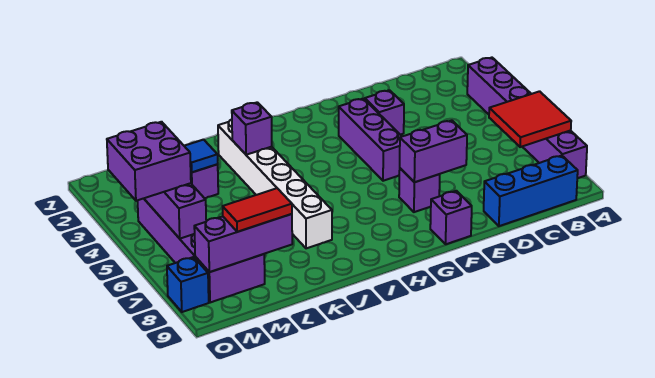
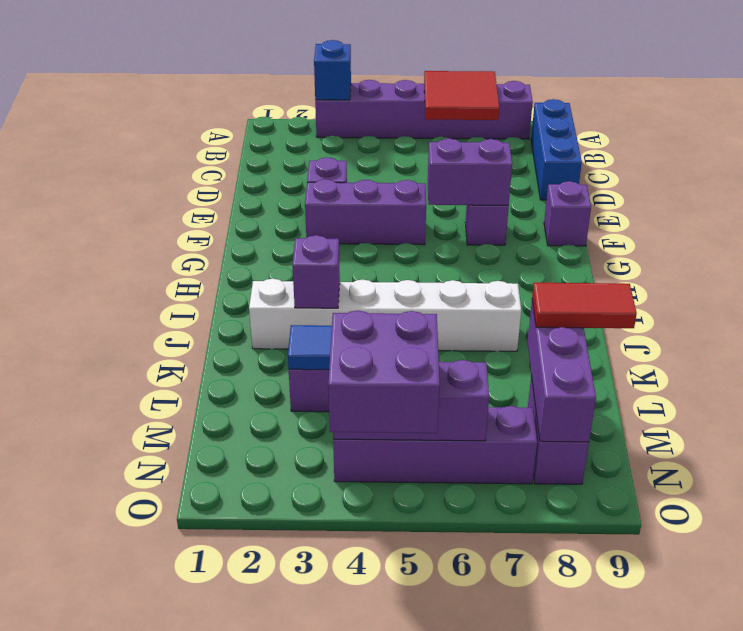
purple brick E7:F7 level 2 -> purple brick F6:F7 level 2
red tile L8:M8 level 3 -> red tile L8:L9 level 3
blue brick O8 level 1 -> blue brick A3 level 2

